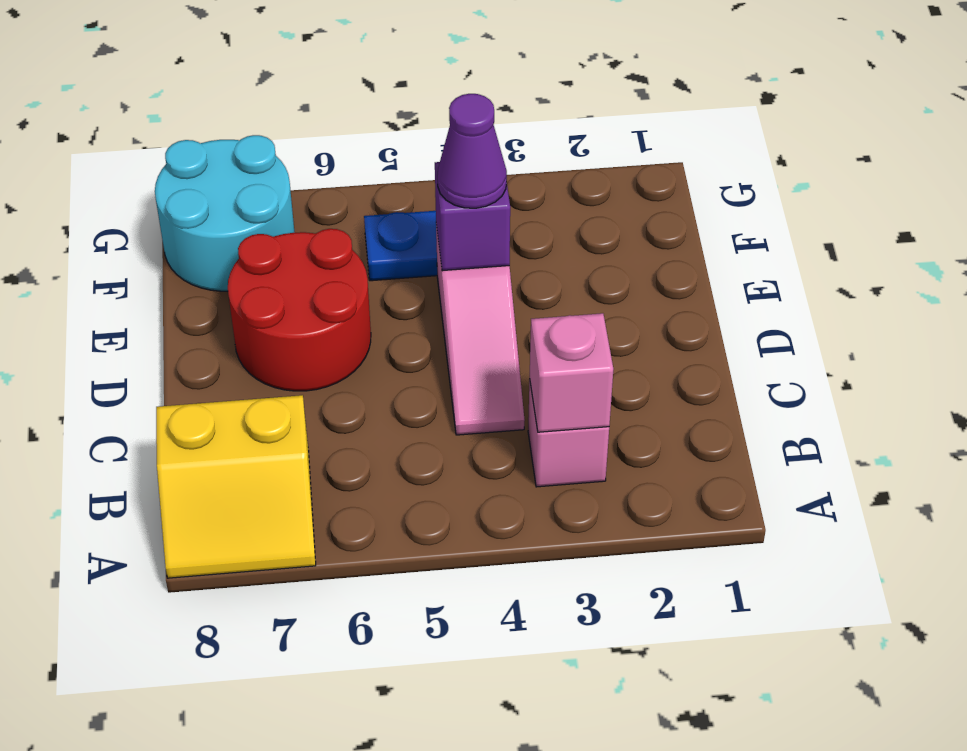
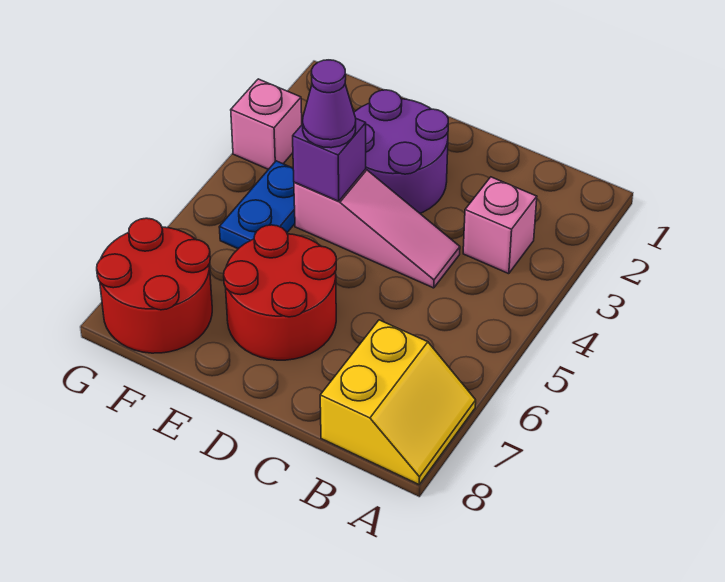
pink brick B3 level 2 -> pink brick G3 level 1
none -> purple round brick D2:E3 level 1
cyan round brick F7:G8 level 1 -> red round brick F7:G8 level 1

